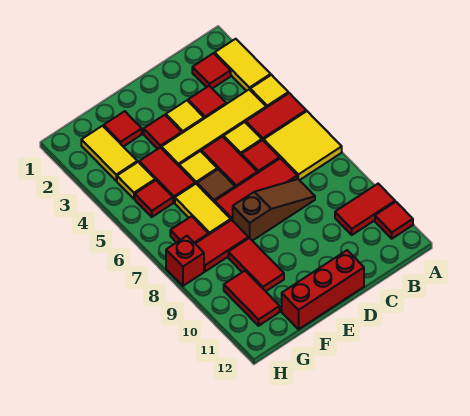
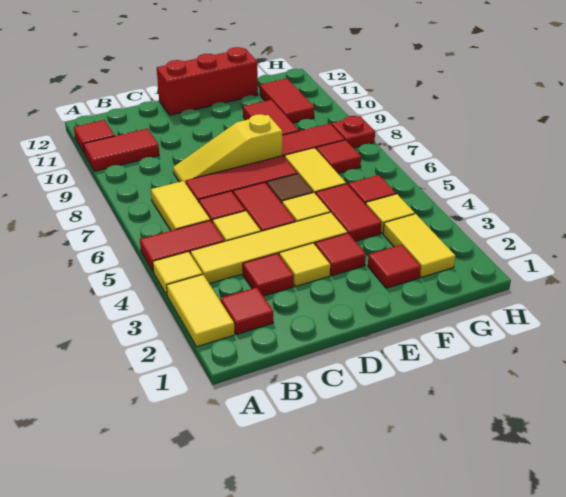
yellow tile A6:B7 level 1 -> yellow tile B6:B7 level 1
brown slope C8:E8 level 1 top E -> yellow slope C8:E8 level 1 top E
red brick H8 level 1 -> red plate H8 level 1

